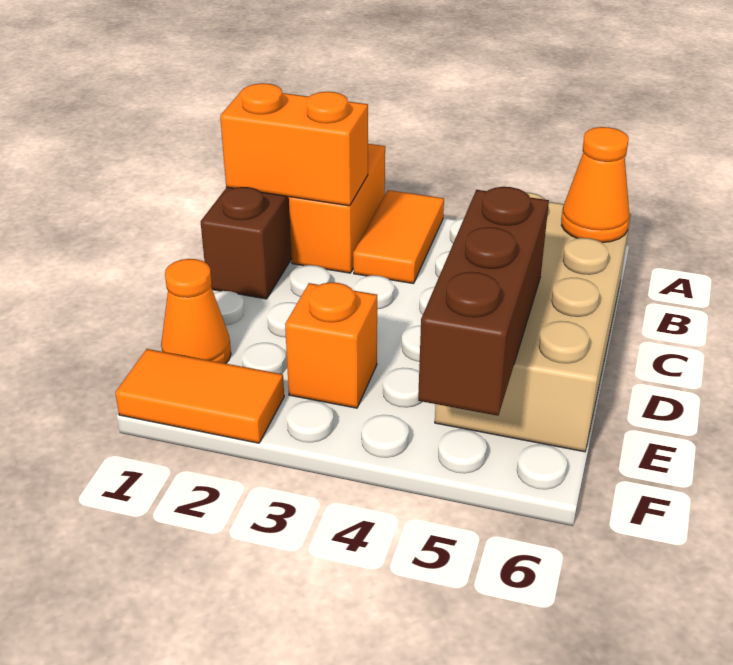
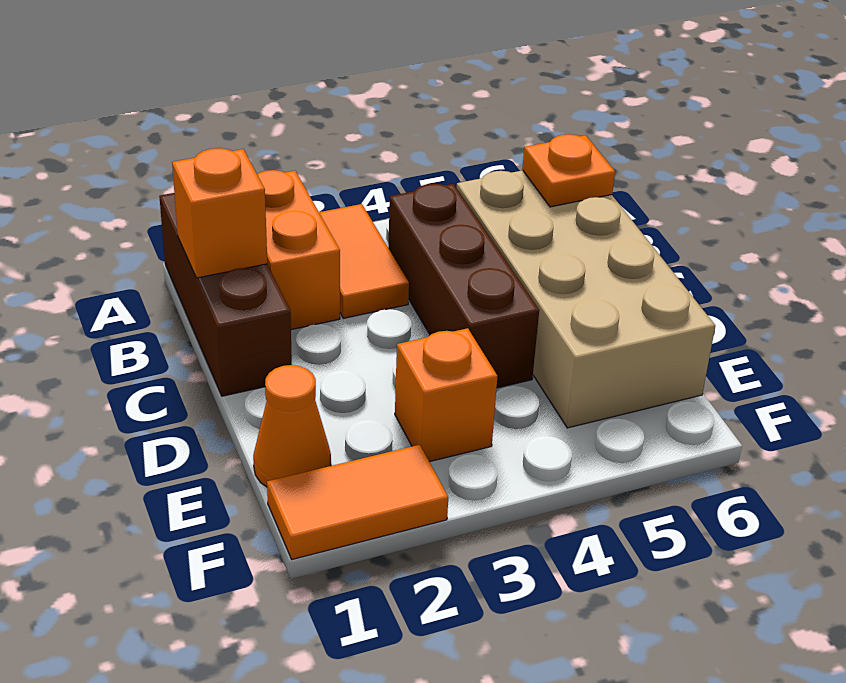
orange brick B1:B2 level 2 -> orange brick B1 level 2
orange cone B6 level 2 -> orange plate B6 level 2
brown brick D5:F5 level 2 -> brown brick B4:D4 level 1

